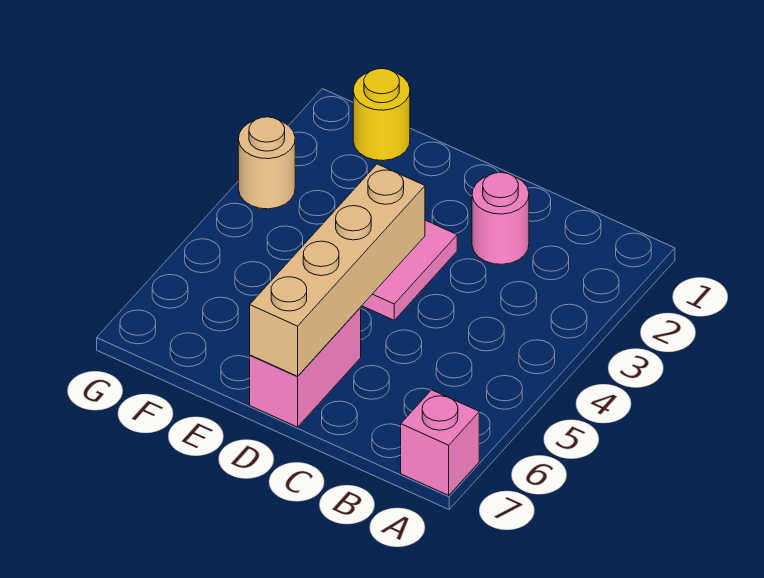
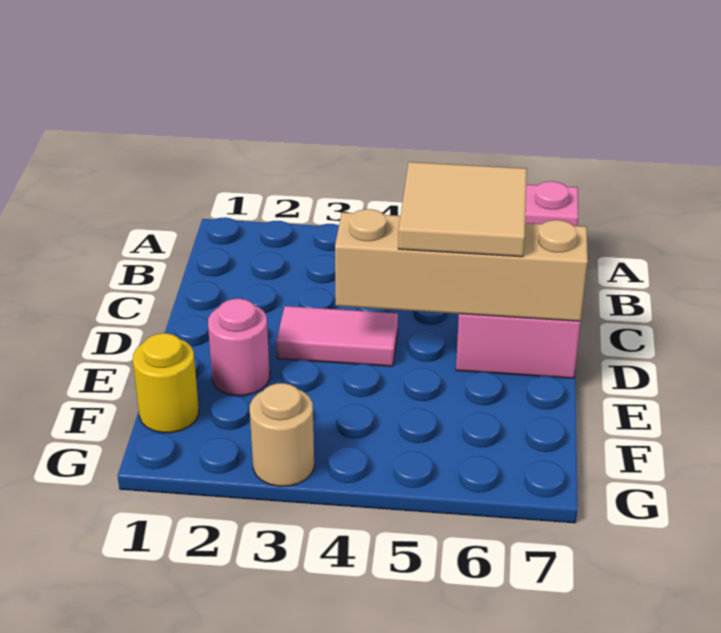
pink round brick C2 level 1 -> pink round brick E2 level 1
none -> tan tile C5:D6 level 3

